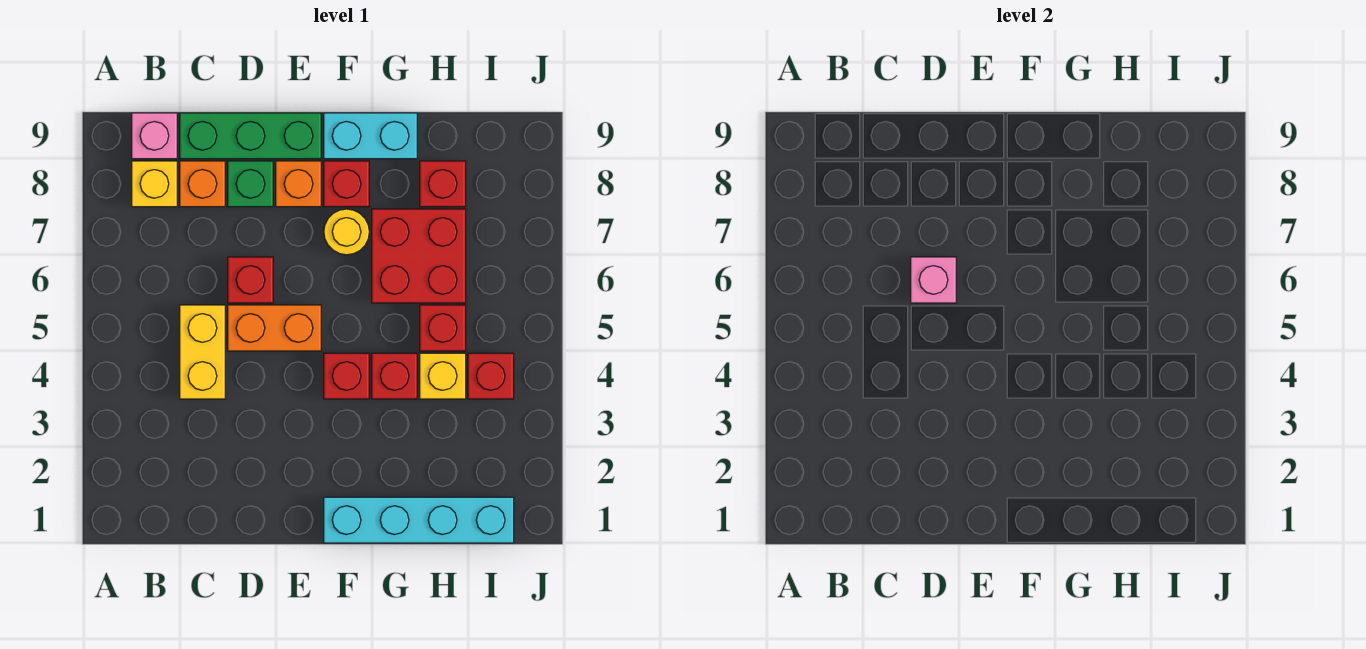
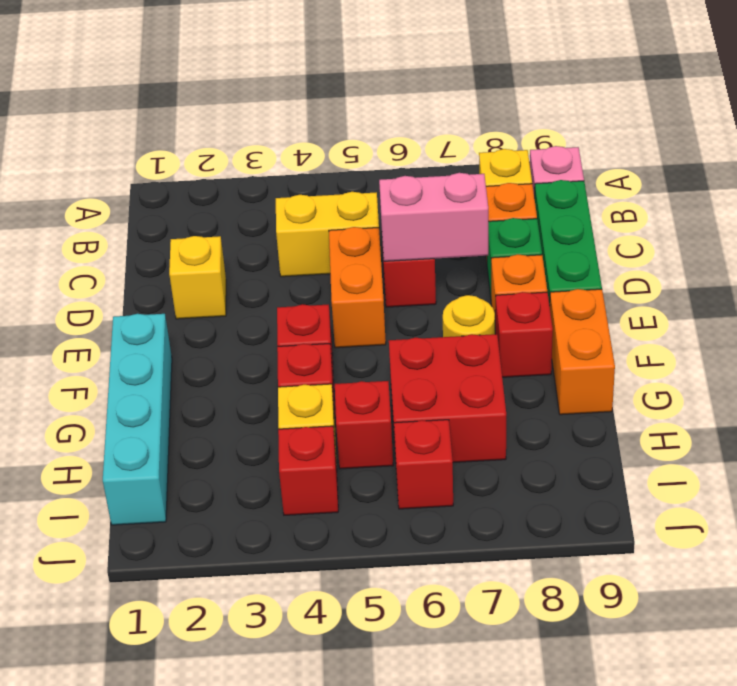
none -> yellow brick D2 level 1
pink brick D6 level 2 -> pink brick D6:D7 level 2
cyan brick F9:G9 level 1 -> orange brick F9:G9 level 1
red brick H8 level 1 -> red brick I6 level 1

